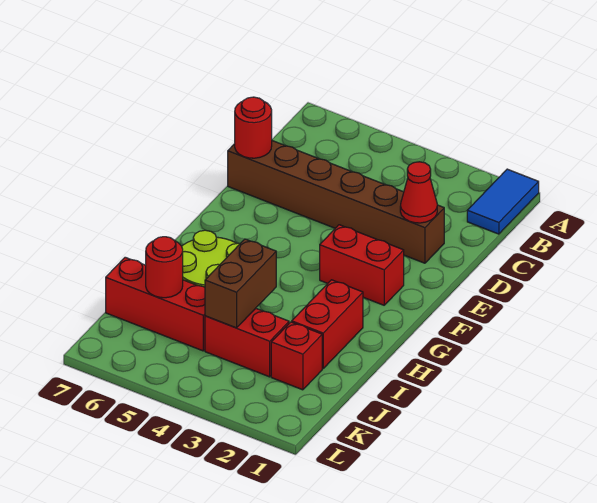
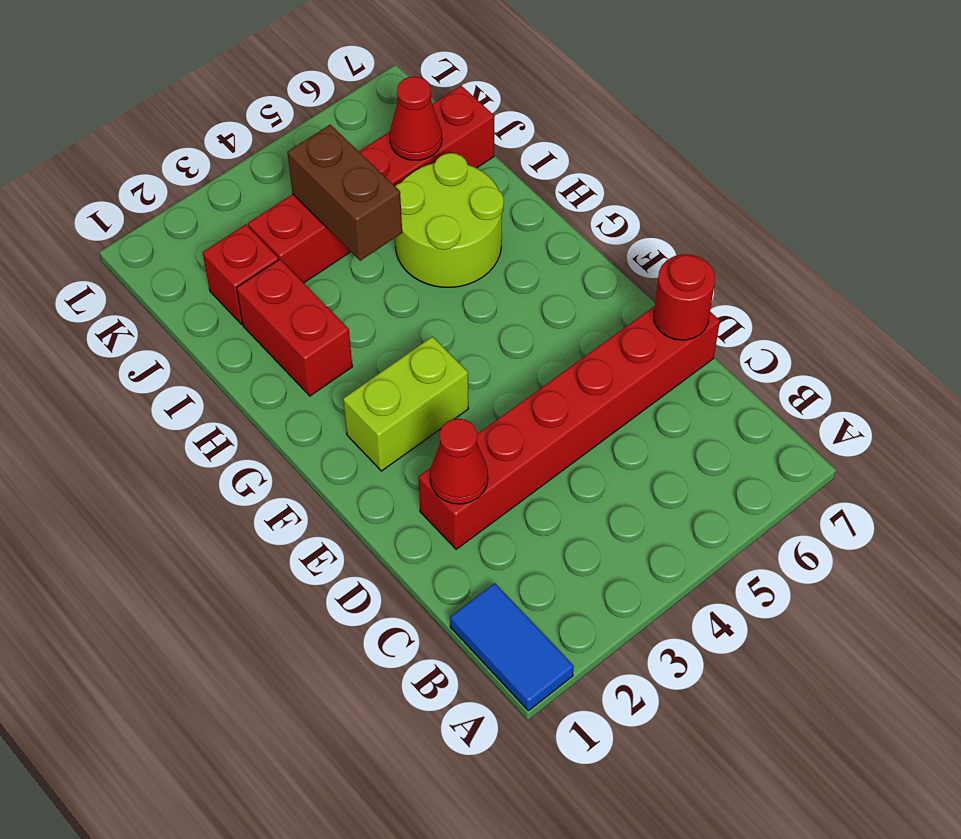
brown brick D2:D7 level 1 -> red brick D2:D7 level 1
red brick F2:F3 level 1 -> lime brick F2:F3 level 1
red round brick J6 level 2 -> red cone J6 level 2

